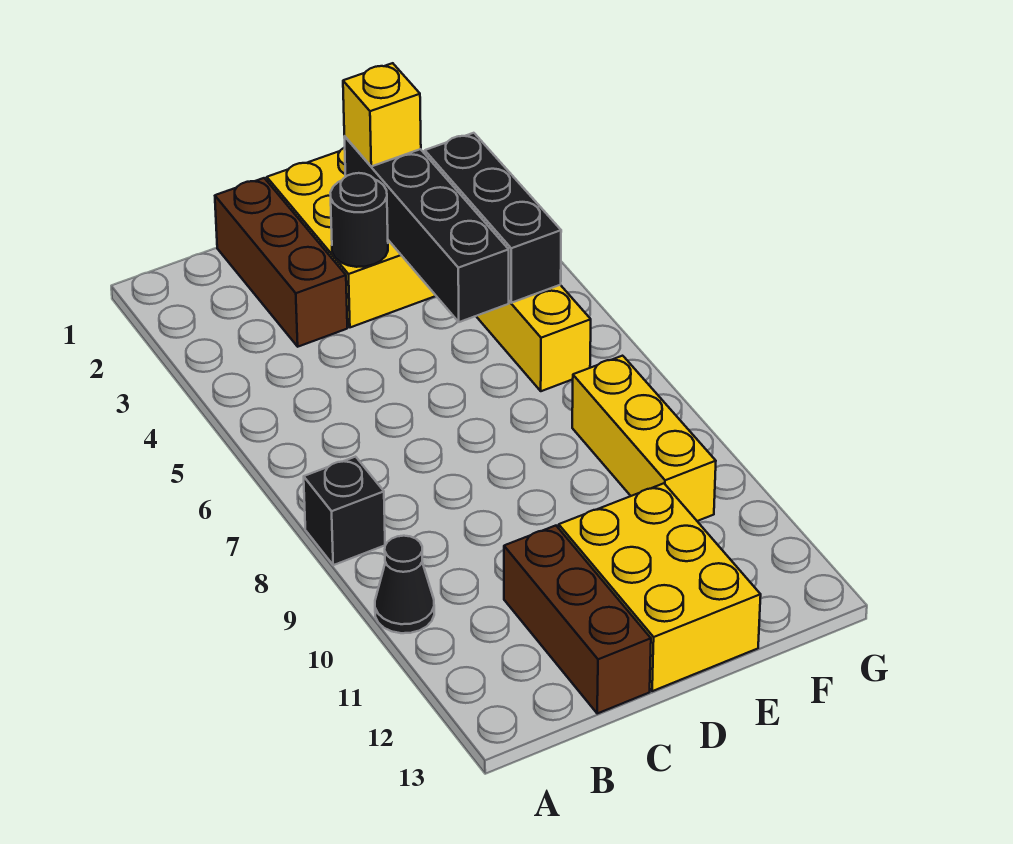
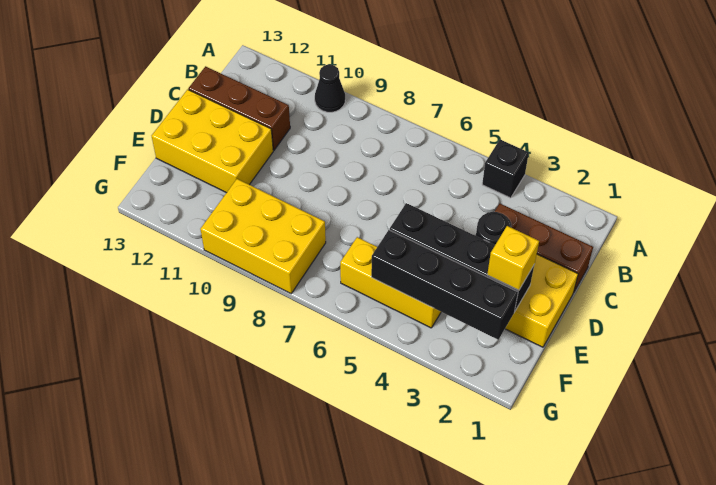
black brick A8 level 1 -> black brick A4 level 1
black brick F3:F5 level 2 -> black brick F2:F5 level 2
yellow brick F8:F10 level 1 -> yellow brick F8:G10 level 1

